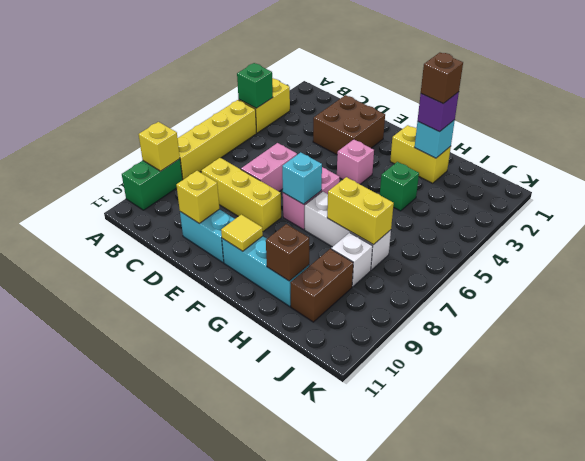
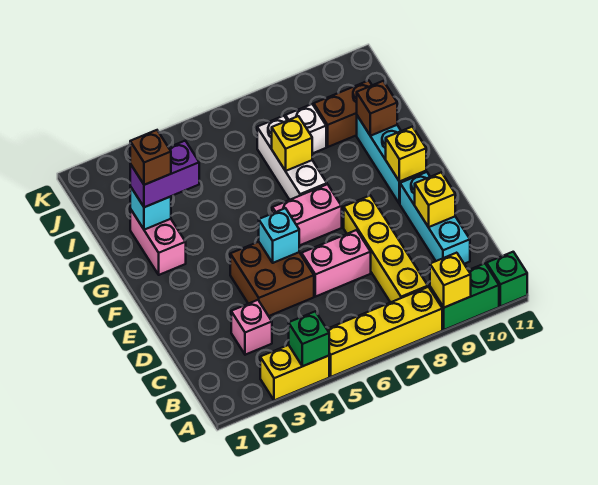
yellow brick C8:E8 level 1 -> yellow brick B8:E8 level 1
brown brick D2:E3 level 1 -> brown brick D4:E5 level 1
cyan brick D10:E10 level 1 -> cyan brick C10:E10 level 1
pink brick F4 level 1 -> pink brick C3 level 1
cyan brick F7 level 2 -> cyan brick E5 level 2
yellow tile F10 level 2 -> yellow brick F10 level 2
yellow brick G2:H2 level 1 -> pink brick G2:H2 level 1
purple brick H2 level 3 -> purple brick H2:H3 level 3
green brick H4 level 1 -> green brick A11 level 1
yellow brick H7:I7 level 2 -> yellow brick H7 level 2

